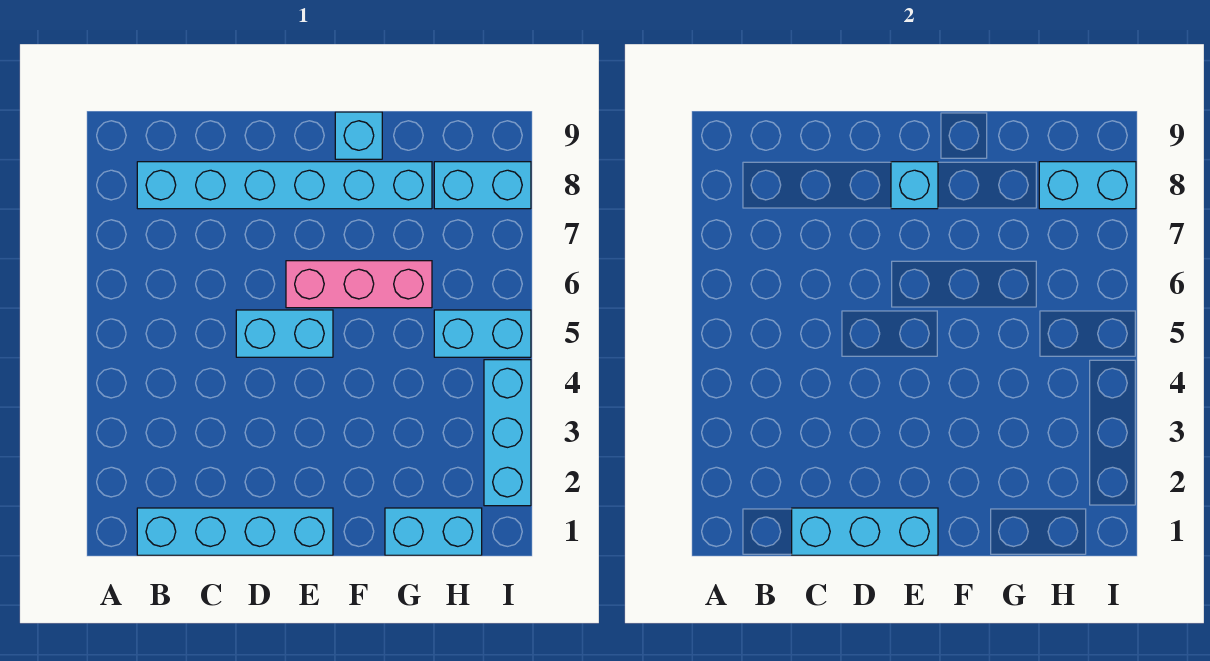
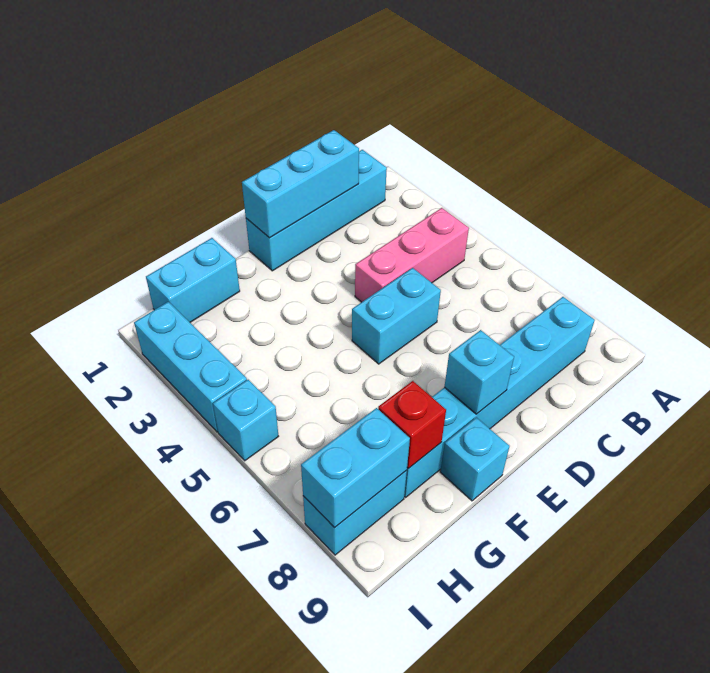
pink brick E6:G6 level 1 -> pink brick B4:D4 level 1
none -> red brick G8 level 2
cyan brick H5:I5 level 1 -> cyan brick I5 level 1

